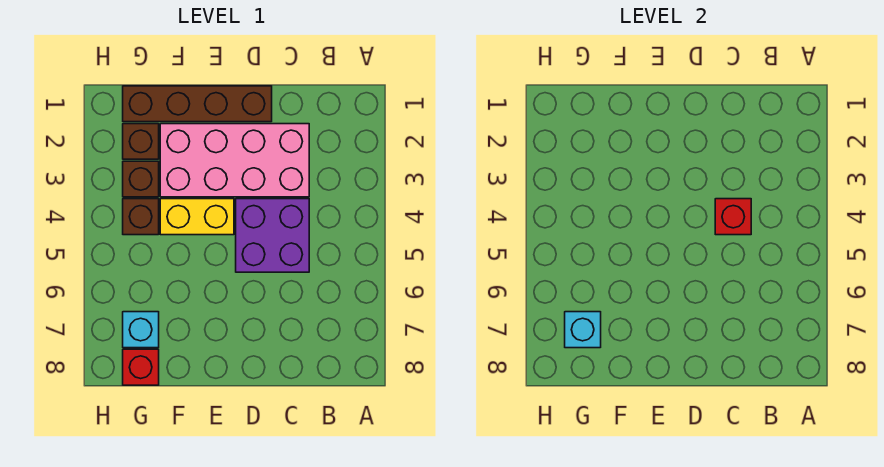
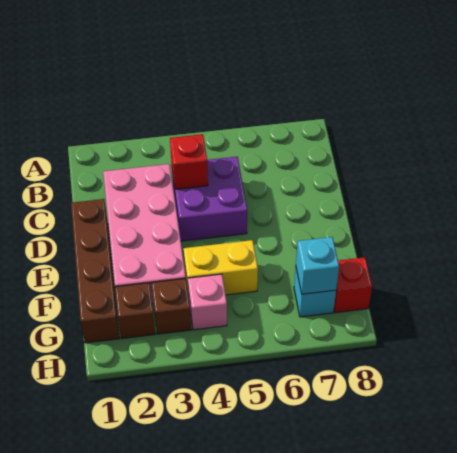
yellow brick E4:F4 level 1 -> yellow brick F4:F5 level 1
brown brick G4 level 1 -> pink brick G4 level 1

